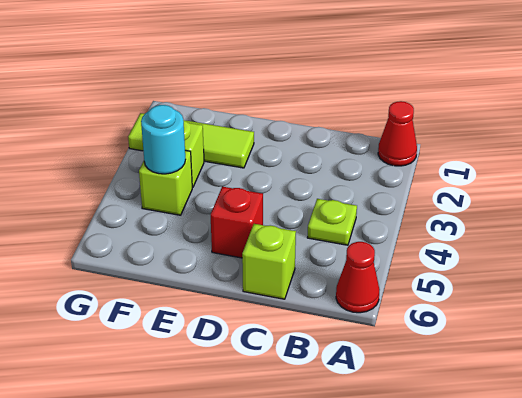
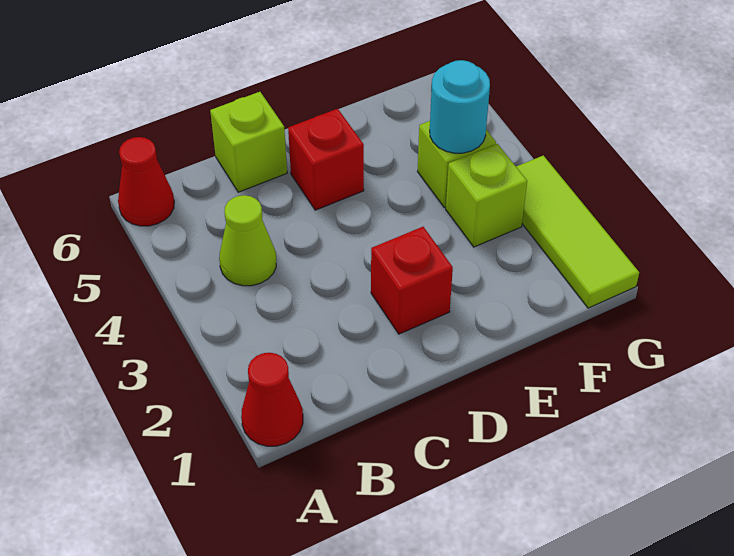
lime plate B4 level 1 -> lime cone B4 level 1
none -> red brick D2 level 1
lime tile E2:G2 level 1 -> lime tile G1:G3 level 1

